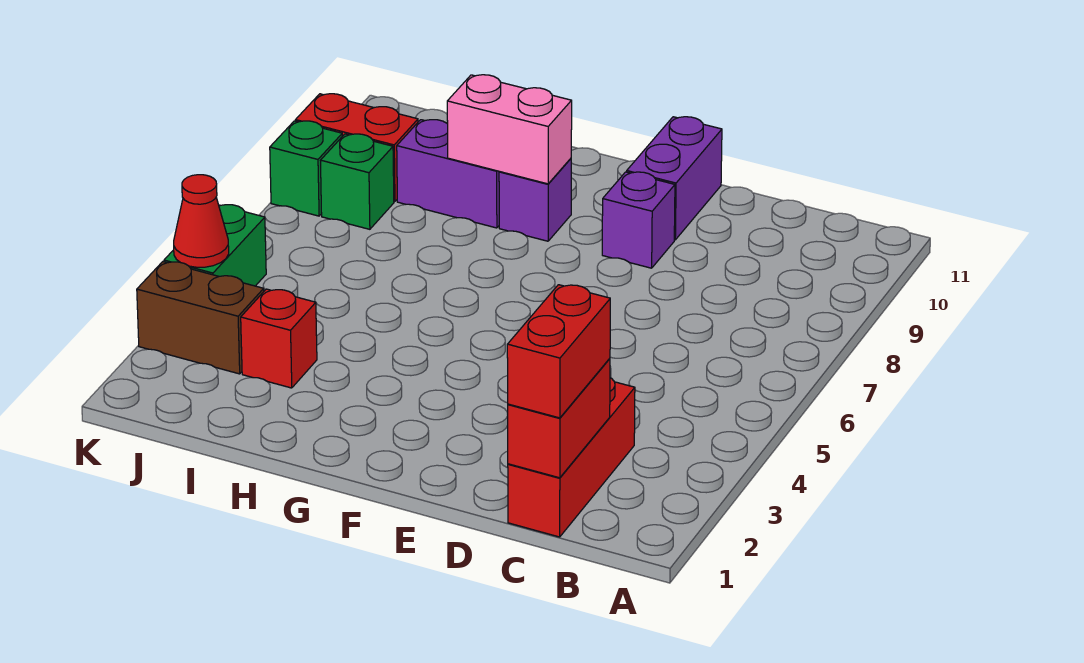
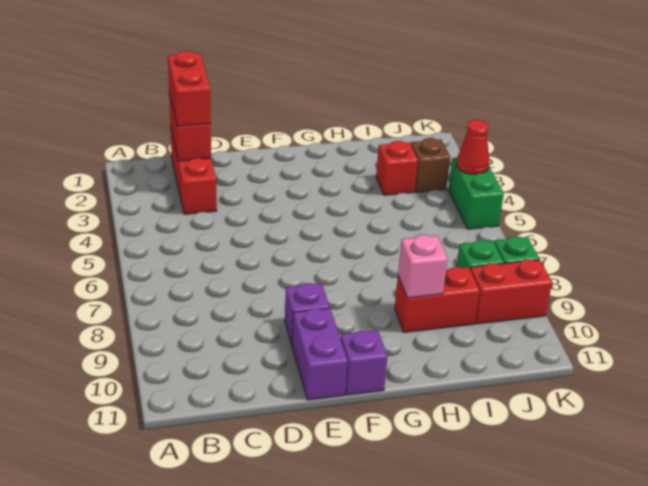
purple brick G9 level 1 -> purple brick F11 level 1
pink brick G9:H9 level 2 -> pink brick H9 level 2
purple brick H9:I9 level 1 -> red brick H9:I9 level 1
brown brick J3:K3 level 1 -> brown brick J3 level 1

